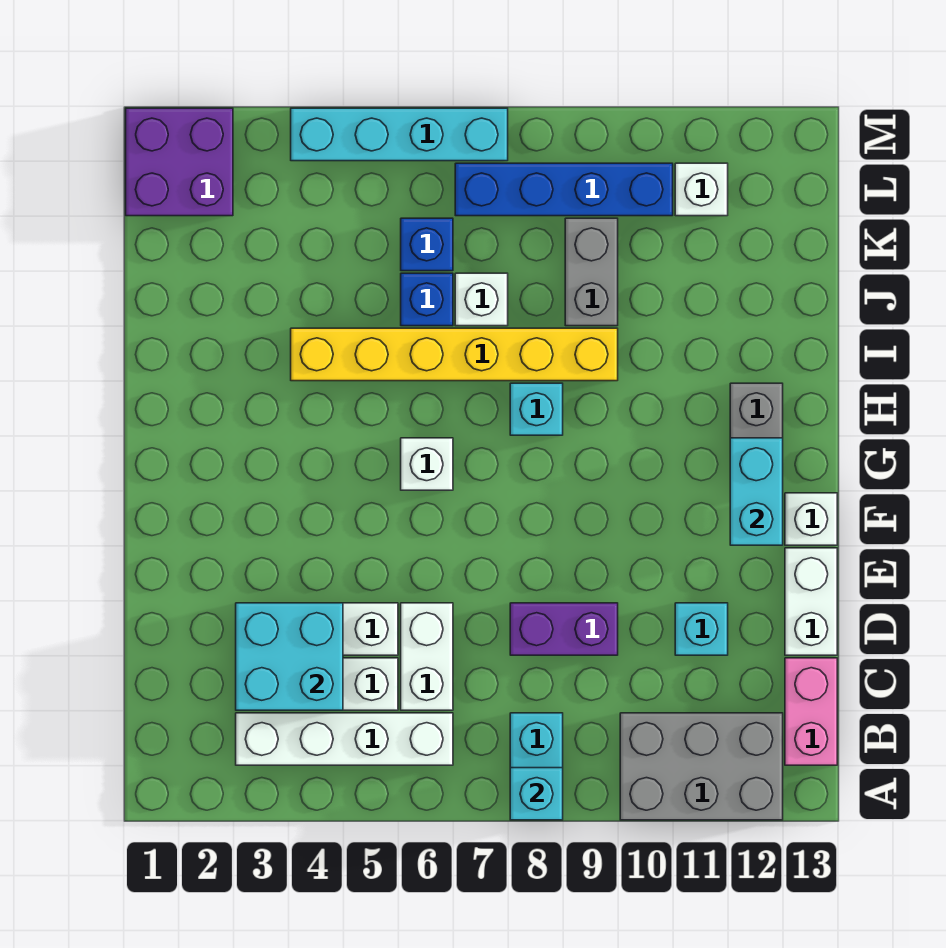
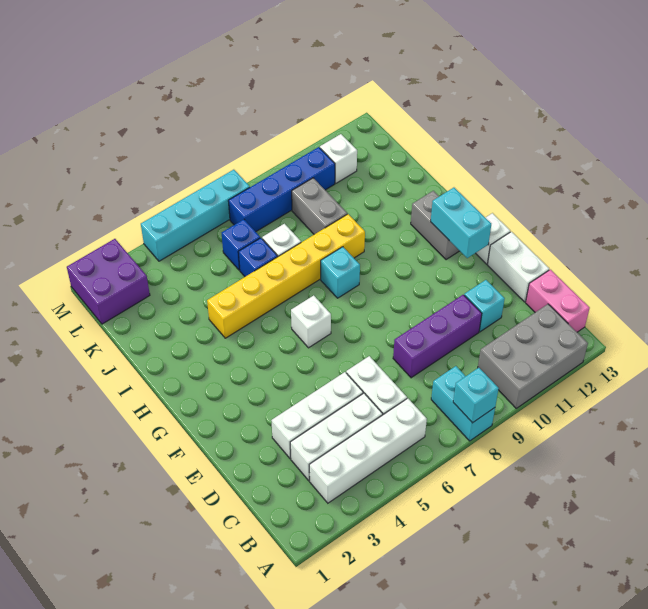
cyan brick C3:D4 level 2 -> none
purple brick D8:D9 level 1 -> purple brick D8:D10 level 1

